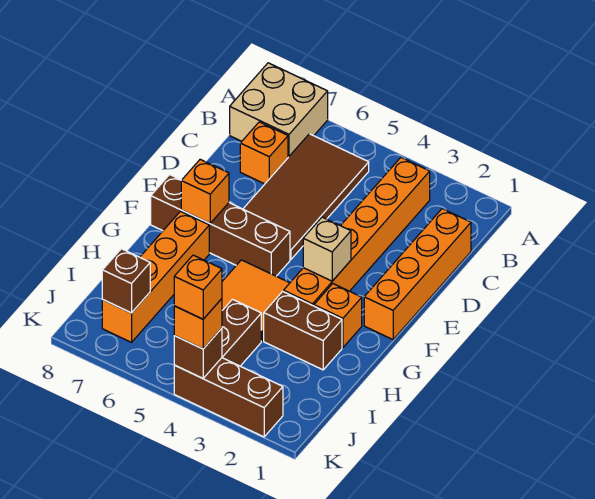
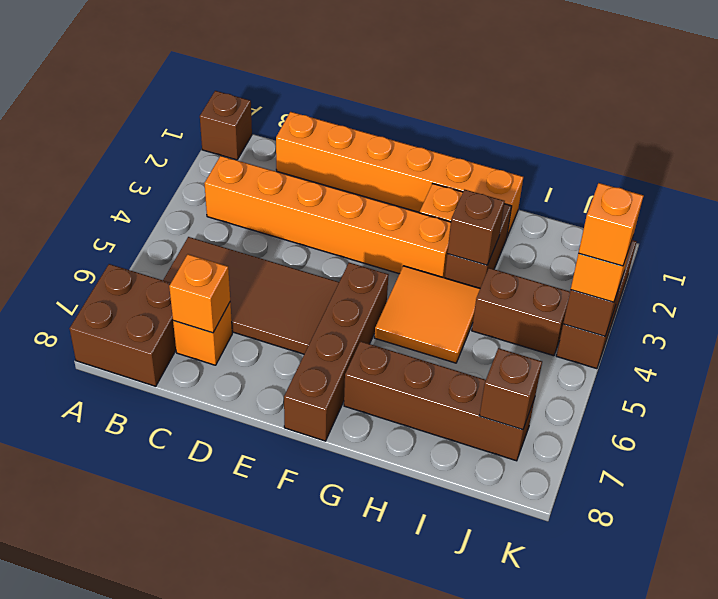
none -> brown brick A1 level 1
tan brick A7:B8 level 1 -> brown brick A7:B8 level 1
orange brick C1:F1 level 1 -> orange brick C1:H1 level 1
tan brick F3 level 2 -> none
orange brick F7 level 2 -> orange brick C7 level 2
orange brick G7:J7 level 1 -> brown brick G7:J7 level 1
none -> brown brick H3 level 2

